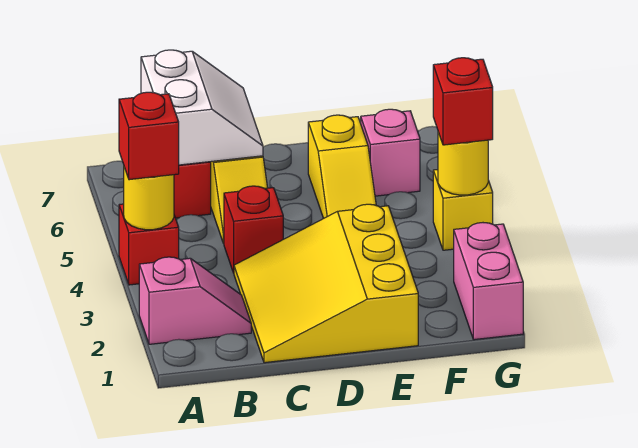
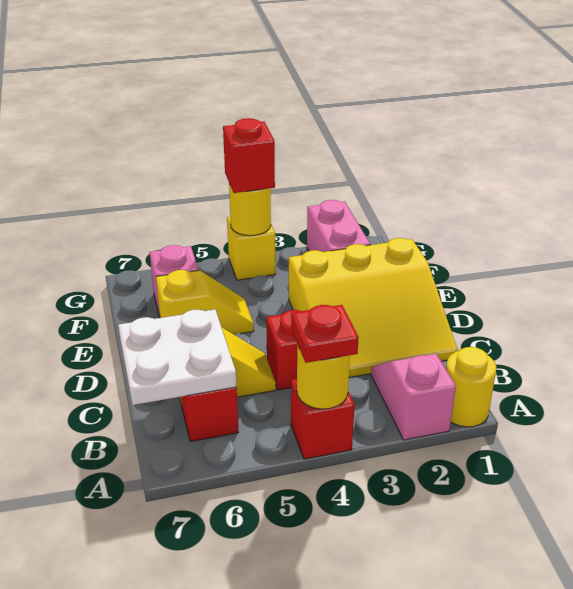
none -> yellow round brick A1 level 1
red brick A4 level 3 -> red plate A4 level 3
white slope B6:C7 level 2 top B -> white plate B6:C7 level 2
pink brick G1:G2 level 1 -> pink brick F2:G2 level 1

